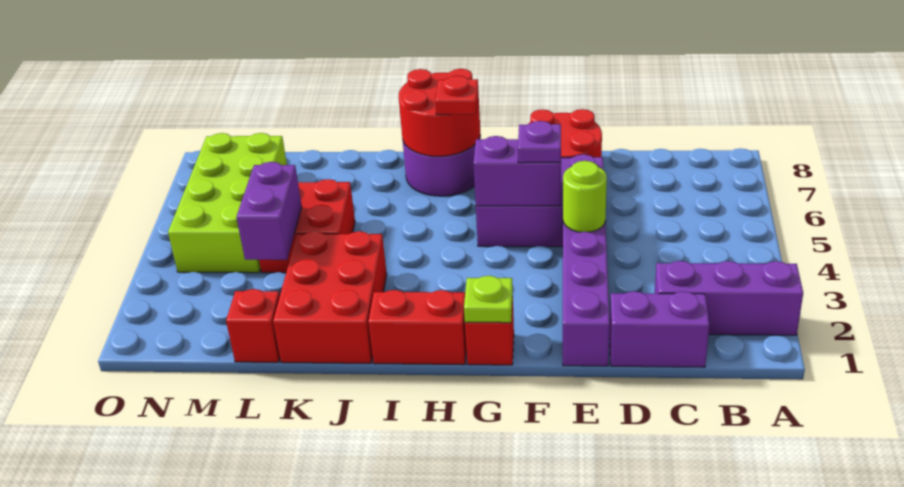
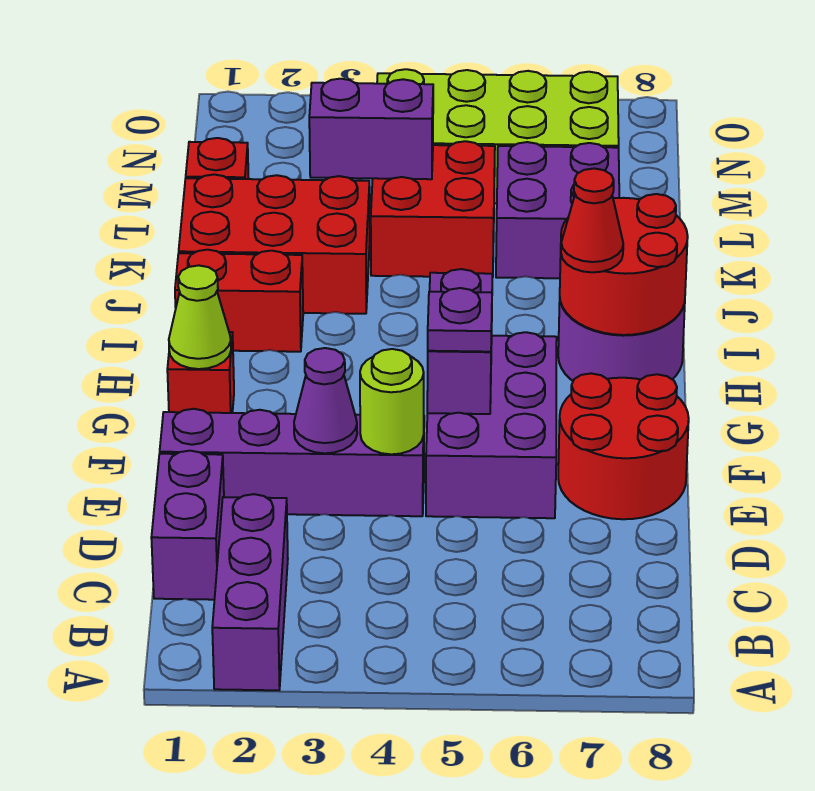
none -> purple cone E3 level 2
lime plate G1 level 2 -> lime cone G1 level 2
red brick H1:I1 level 1 -> red brick I1:I2 level 1
red plate H7 level 3 -> red cone H7 level 3
none -> purple brick K6:L7 level 1

